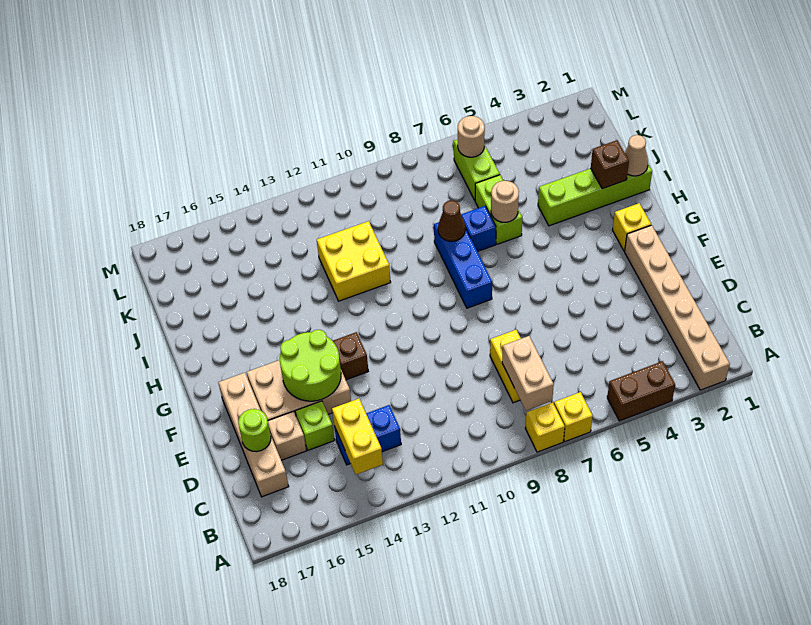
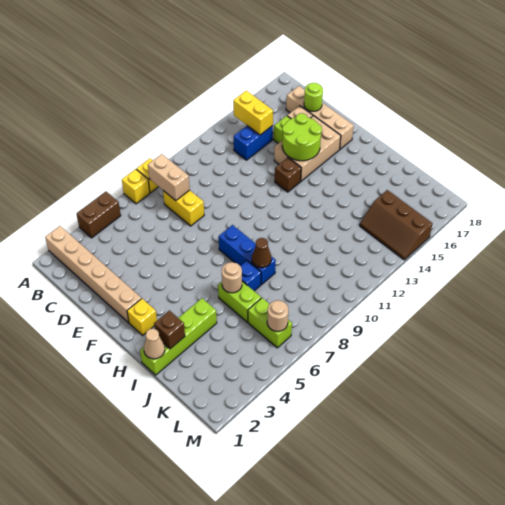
yellow brick I11:J12 level 1 -> none
none -> brown slope K14:M15 level 1 top 15

